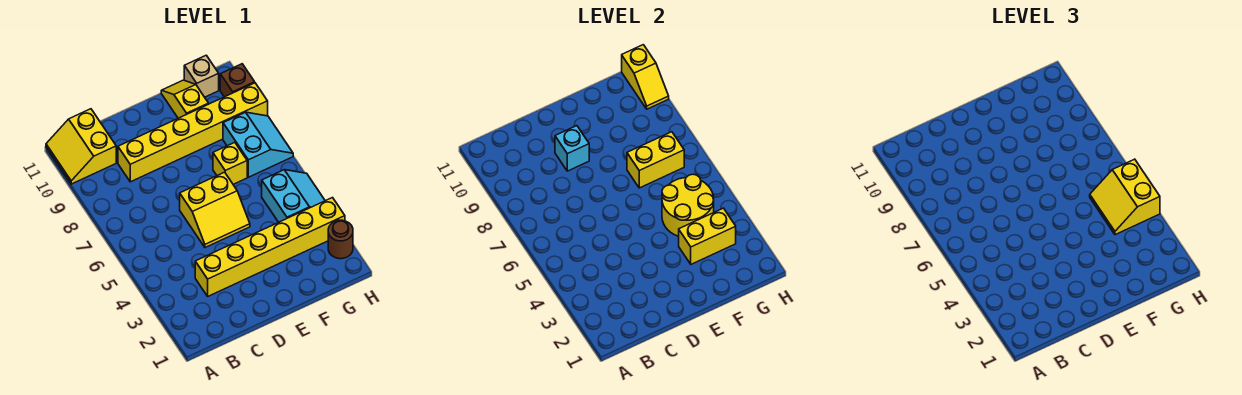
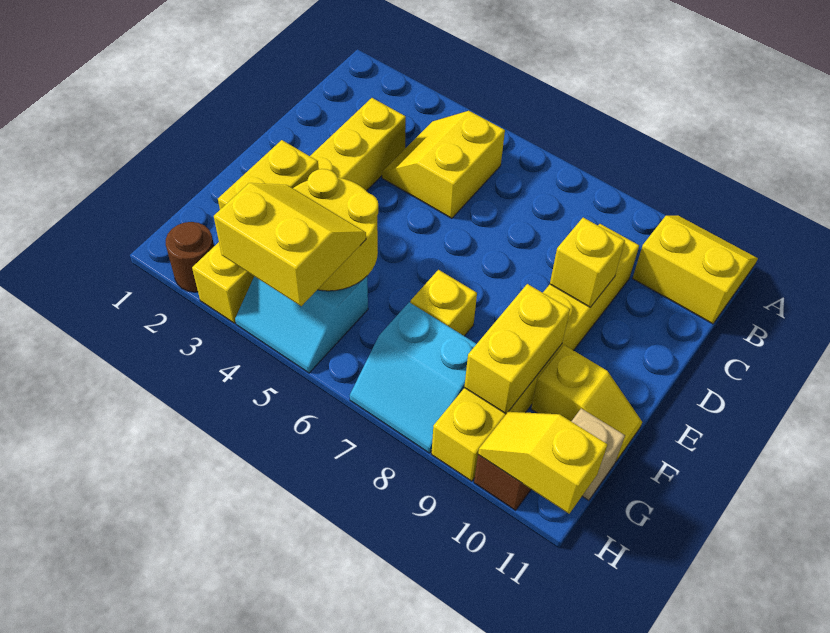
yellow slope D5:E6 level 1 top 6 -> yellow slope B4:C5 level 1 top 5
cyan brick D9 level 2 -> yellow brick D9 level 2
yellow brick F7:G7 level 2 -> yellow brick F9:G9 level 2

